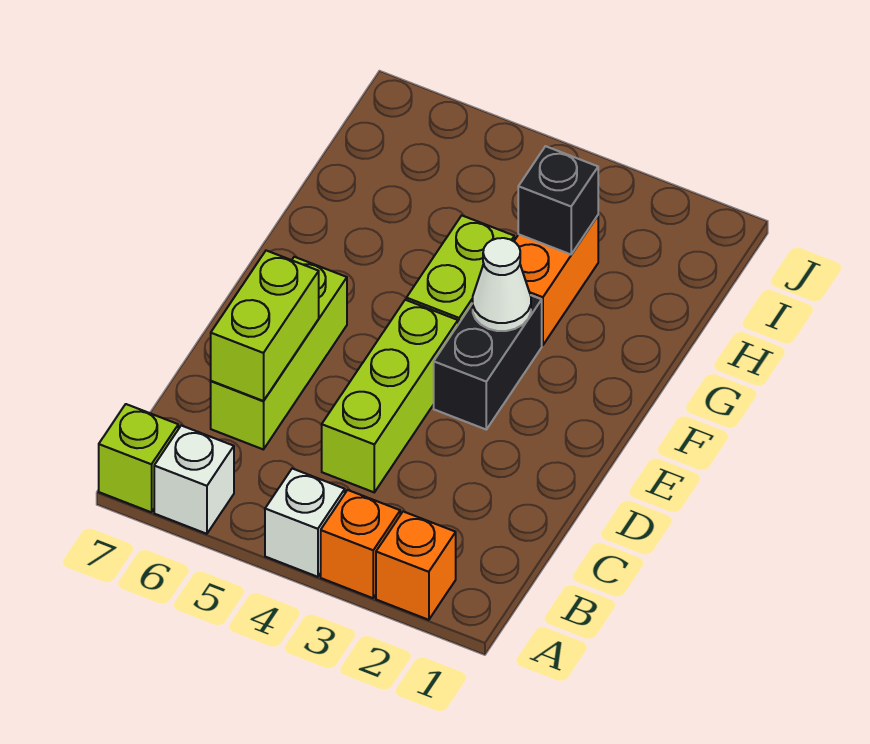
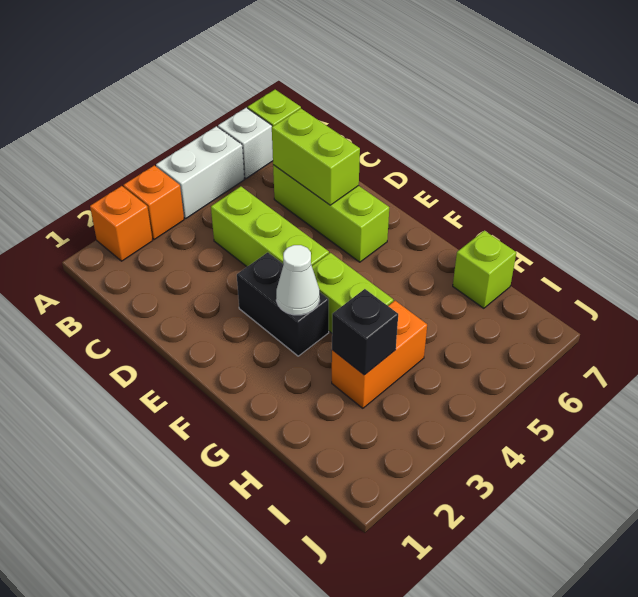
white brick A4 level 1 -> white brick A4:A5 level 1
orange brick G3:H3 level 1 -> orange brick H3:H4 level 1
none -> lime brick H7 level 1

